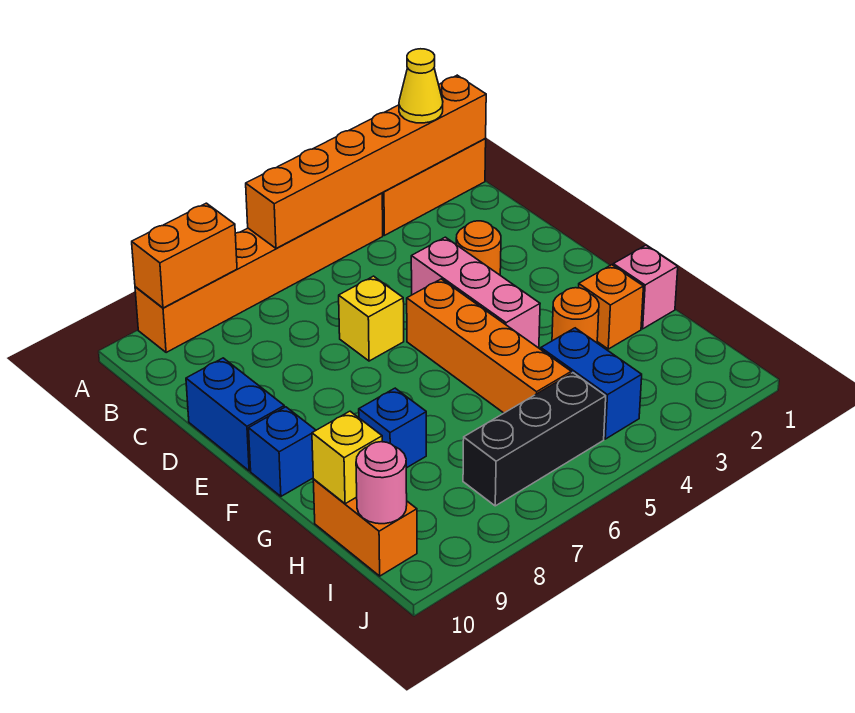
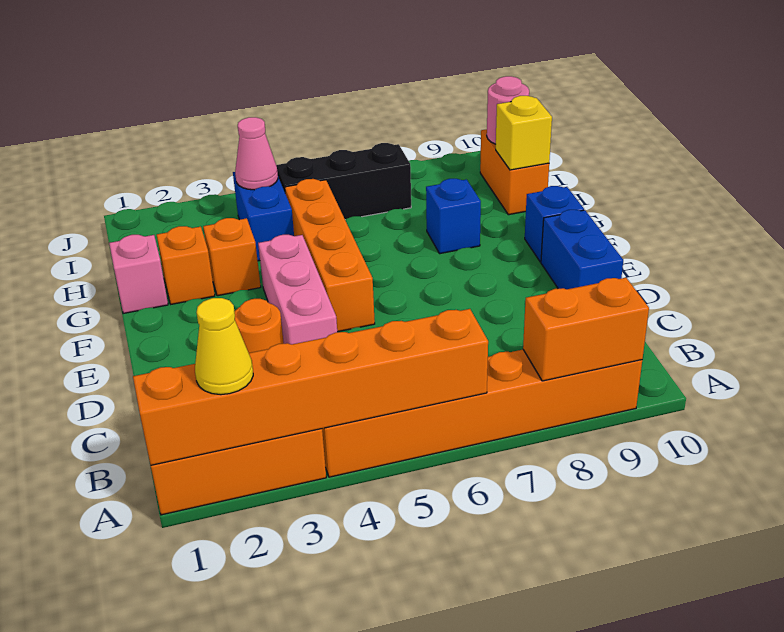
yellow brick D6 level 1 -> none
orange round brick G3 level 1 -> orange brick G3 level 1
none -> pink cone I4 level 2

